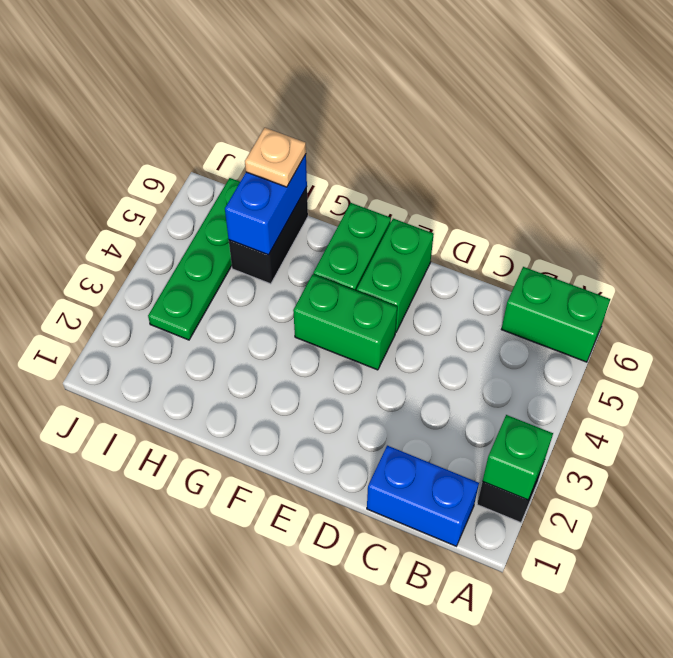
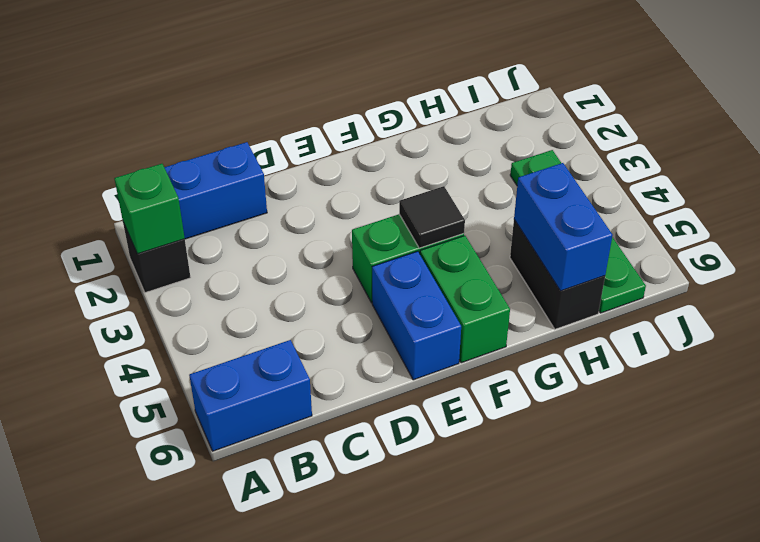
green brick A6:B6 level 1 -> blue brick A6:B6 level 1
green brick E5:E6 level 1 -> blue brick E5:E6 level 1
none -> black tile F4 level 2
tan plate H6 level 3 -> none

